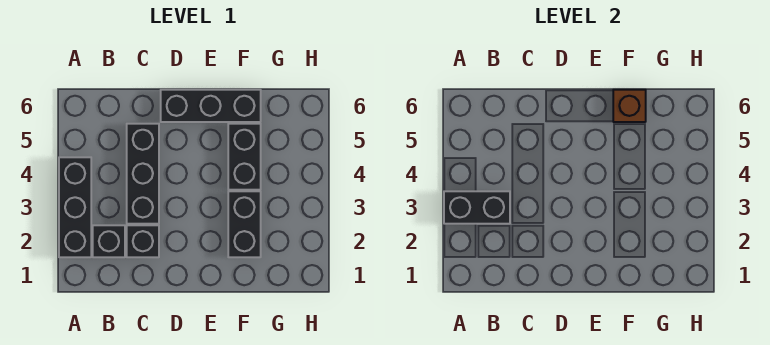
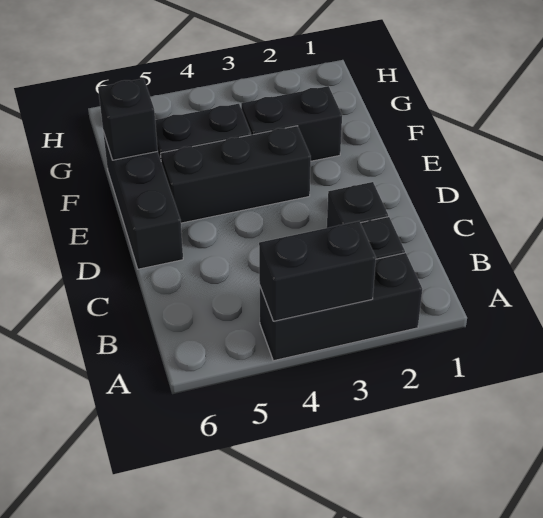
black brick A3:B3 level 2 -> black brick A3:A4 level 2
black brick C3:C5 level 1 -> black brick E3:E5 level 1
brown brick F6 level 2 -> black brick F6 level 2

